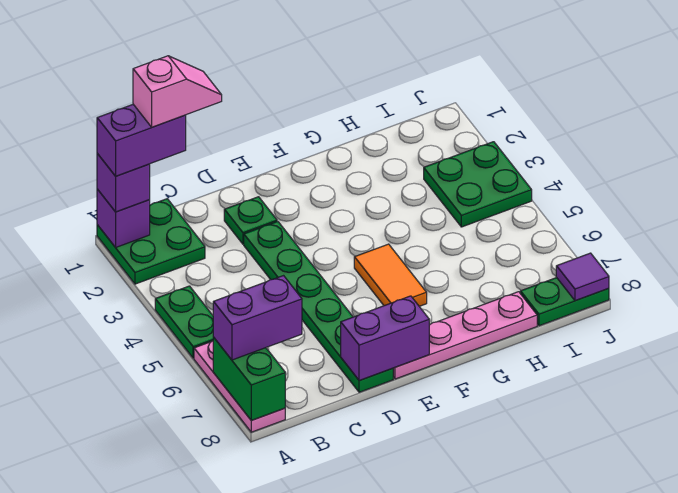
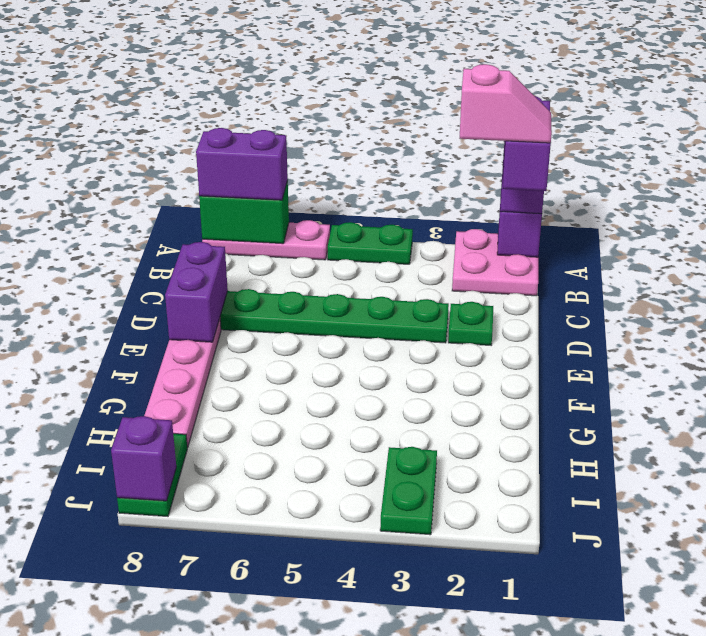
green plate A1:B2 level 1 -> pink plate A1:B2 level 1
purple brick A7:B7 level 3 -> purple brick A7:A8 level 3
pink slope B1:C1 level 5 top B -> pink slope B1:B2 level 5 top 2
orange tile F5:F6 level 1 -> none
green plate I3:J4 level 1 -> green plate I3:J3 level 1
purple tile J8 level 2 -> purple brick J8 level 2

